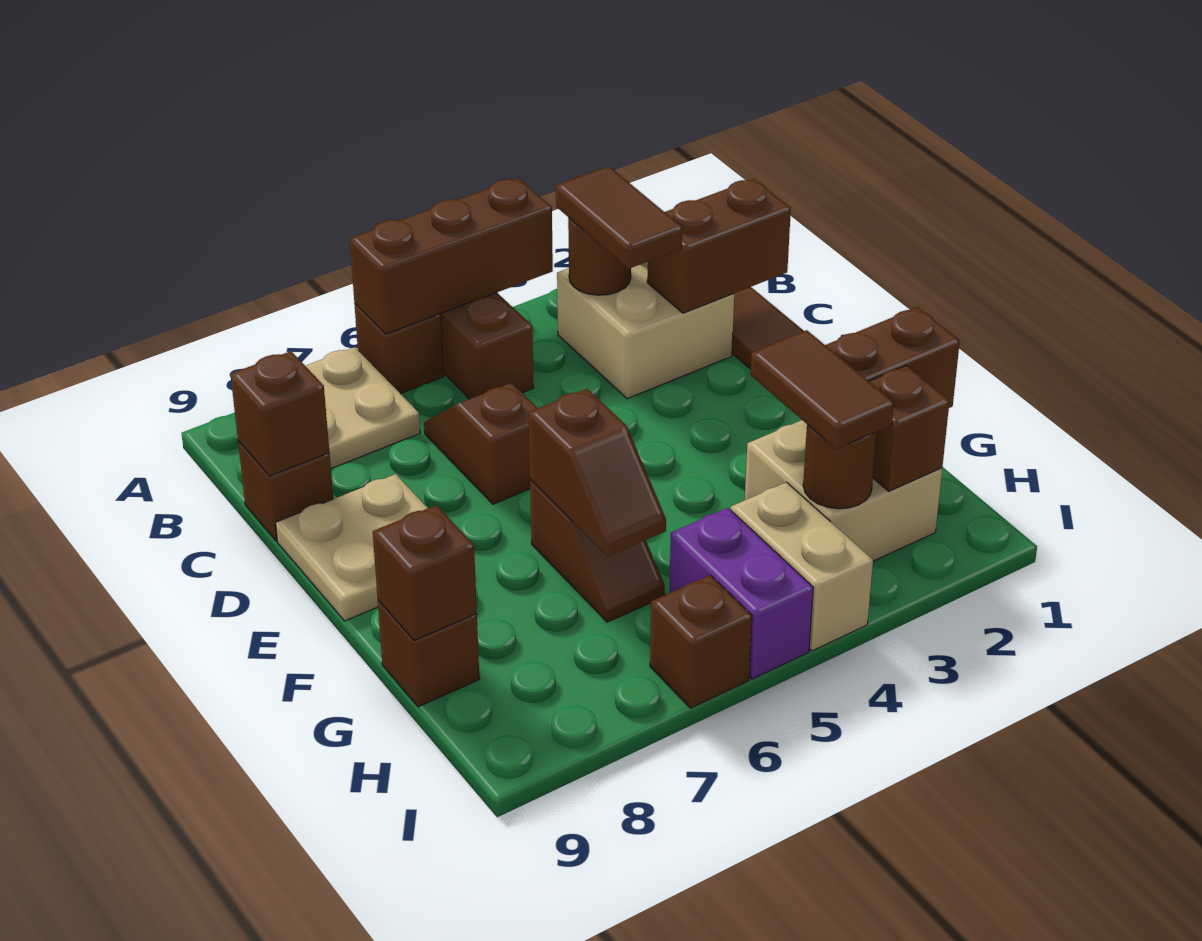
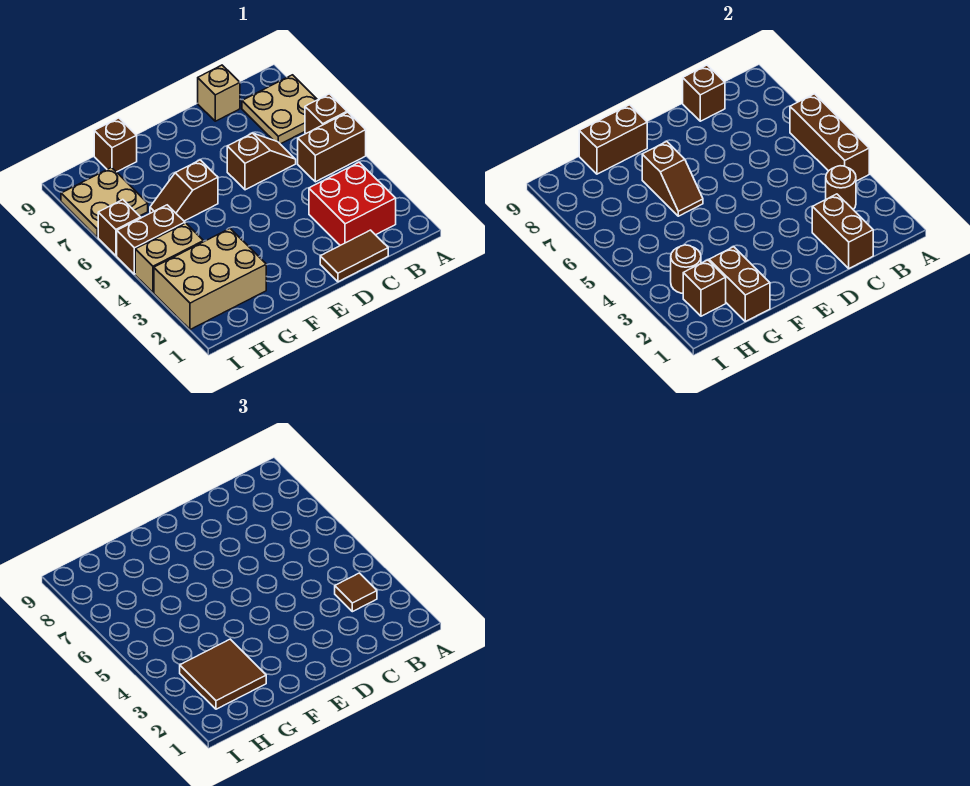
tan brick B2:C3 level 1 -> red brick B2:C3 level 1
brown tile B3:C3 level 3 -> brown tile B3 level 3
brown brick C9 level 1 -> tan brick C9 level 1
tan plate D8:E9 level 1 -> tan plate H7:I8 level 1
brown slope F6:G6 level 2 top F -> brown slope F6:F7 level 2 top 7
tan brick G2:H3 level 1 -> tan brick G2:I3 level 1
brown tile G3:H3 level 3 -> brown tile G2:H3 level 3
brown brick G9 level 2 -> brown brick F9:G9 level 2
purple brick H5:I5 level 1 -> brown brick H5:I5 level 1

